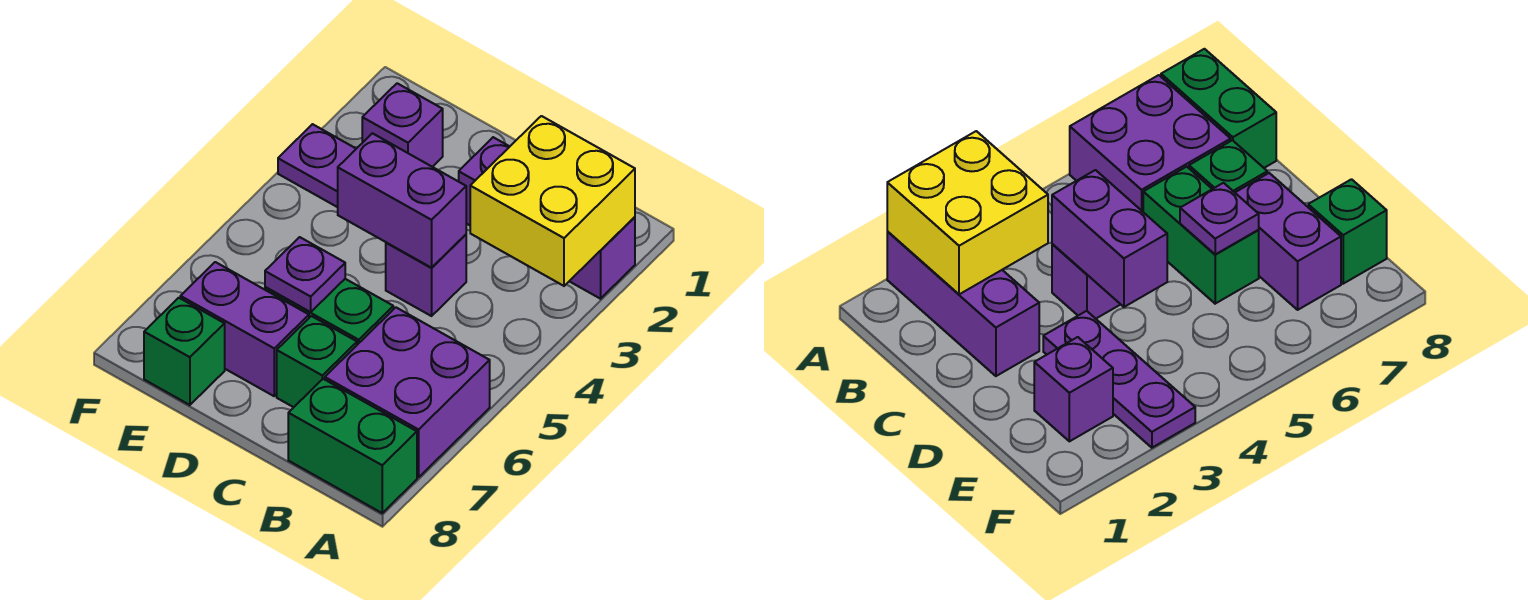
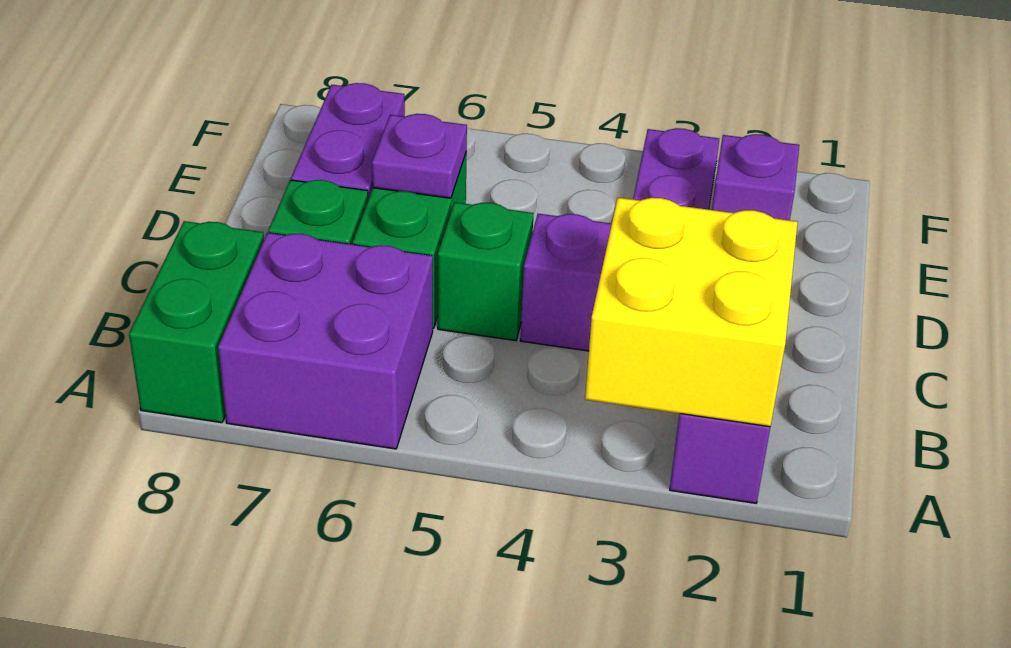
purple brick C4:D4 level 2 -> none
green brick E8 level 1 -> green brick C5 level 1

